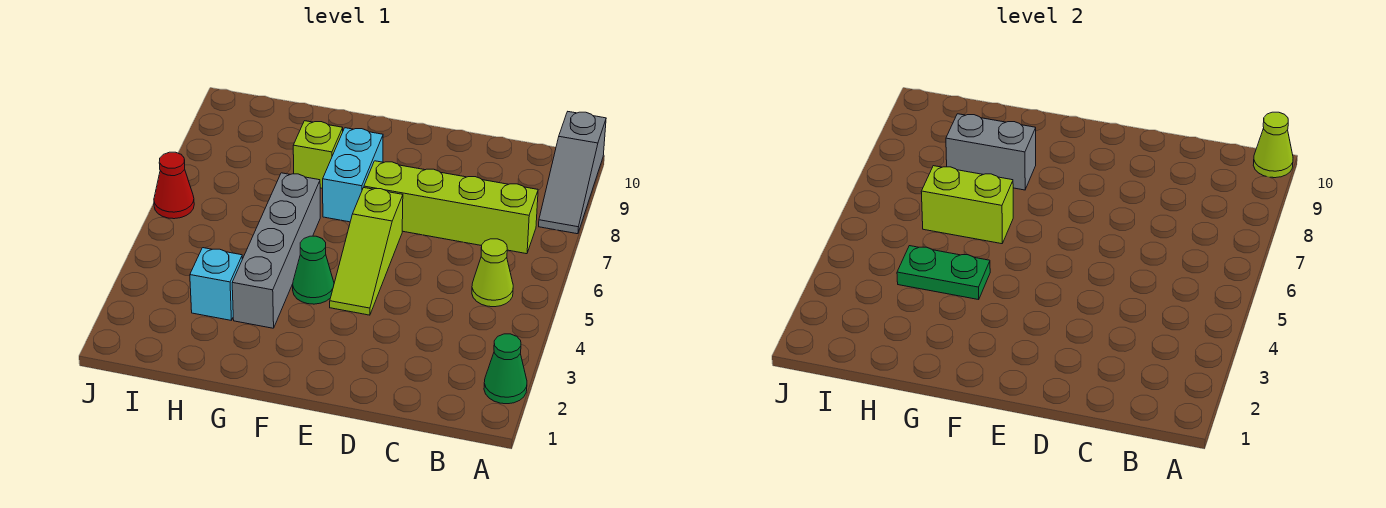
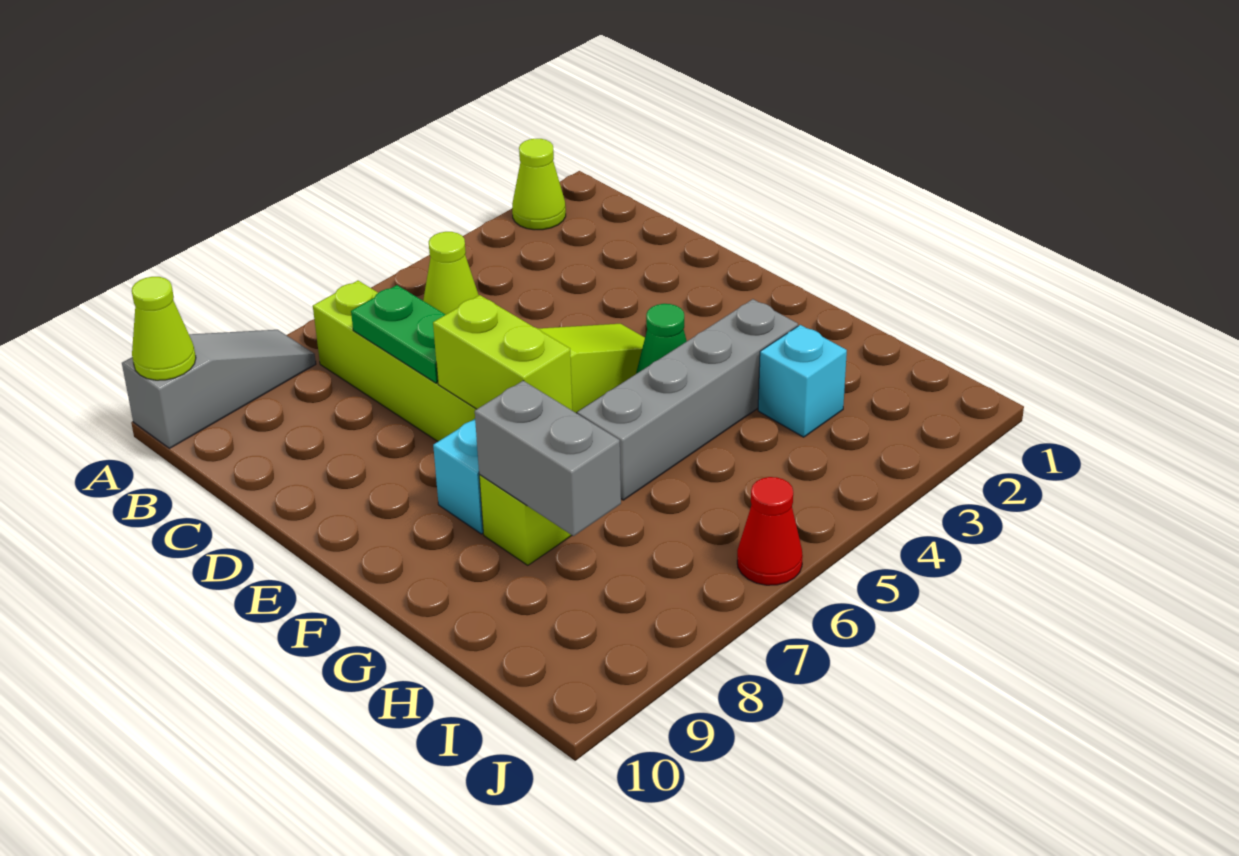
green cone A2 level 1 -> lime cone A2 level 1
green plate G4:H4 level 2 -> green plate C7:D7 level 2
lime brick G6:H6 level 2 -> lime brick E7:F7 level 2

